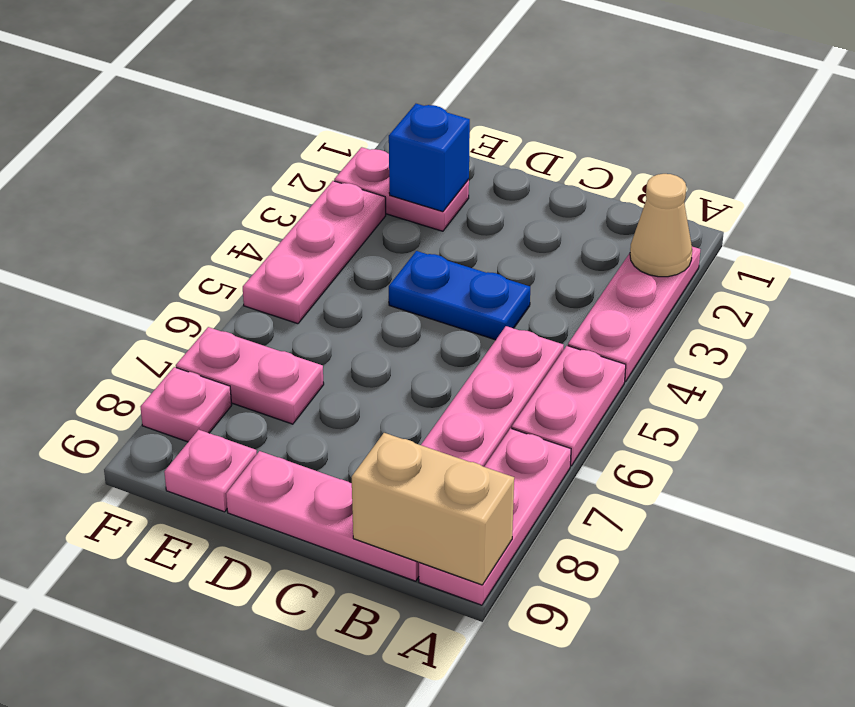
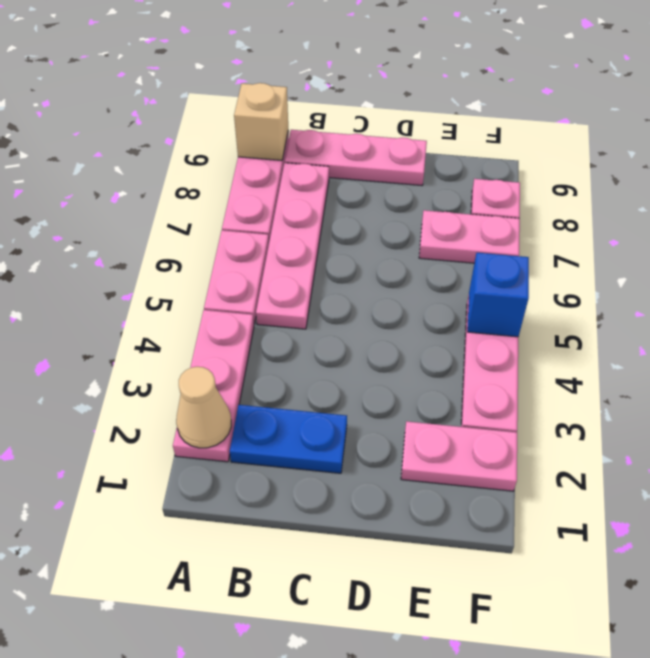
tan brick A9:B9 level 2 -> tan brick A9 level 2
blue plate C4:D4 level 1 -> blue plate B2:C2 level 1
blue brick E2 level 2 -> blue brick F5 level 2
pink plate E9 level 1 -> none

